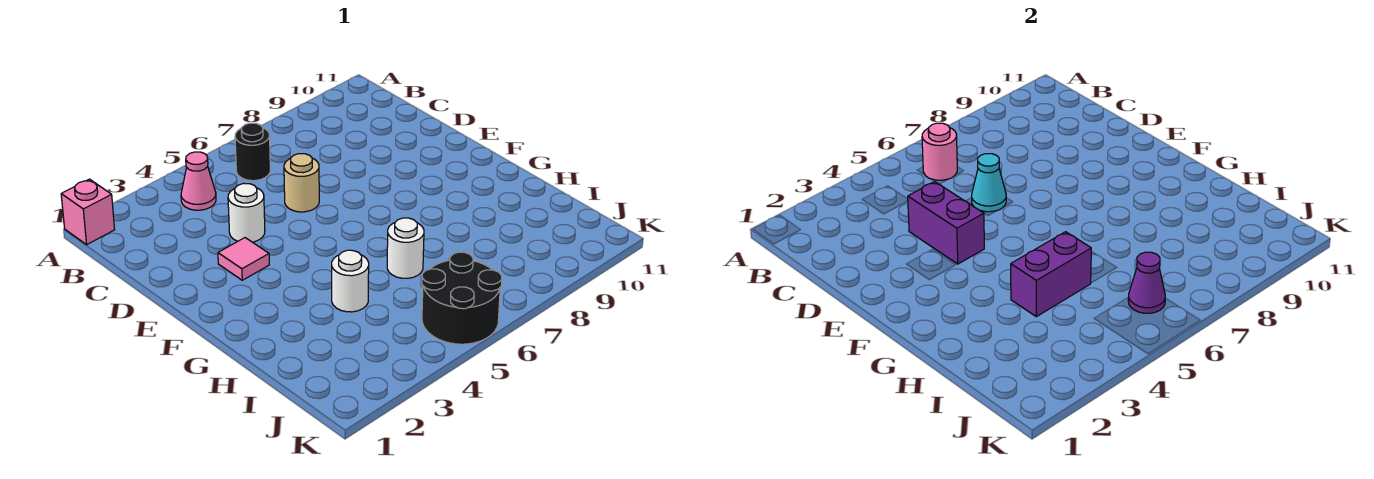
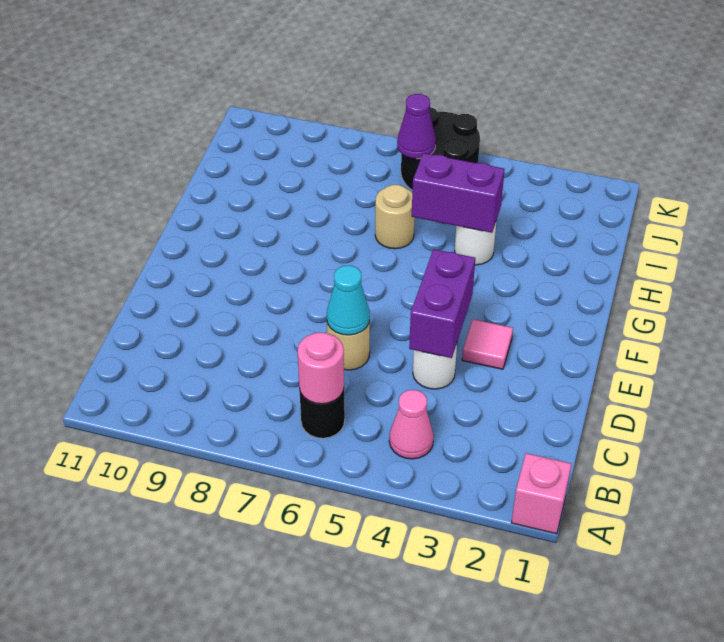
white round brick H6 level 1 -> tan round brick H6 level 1

